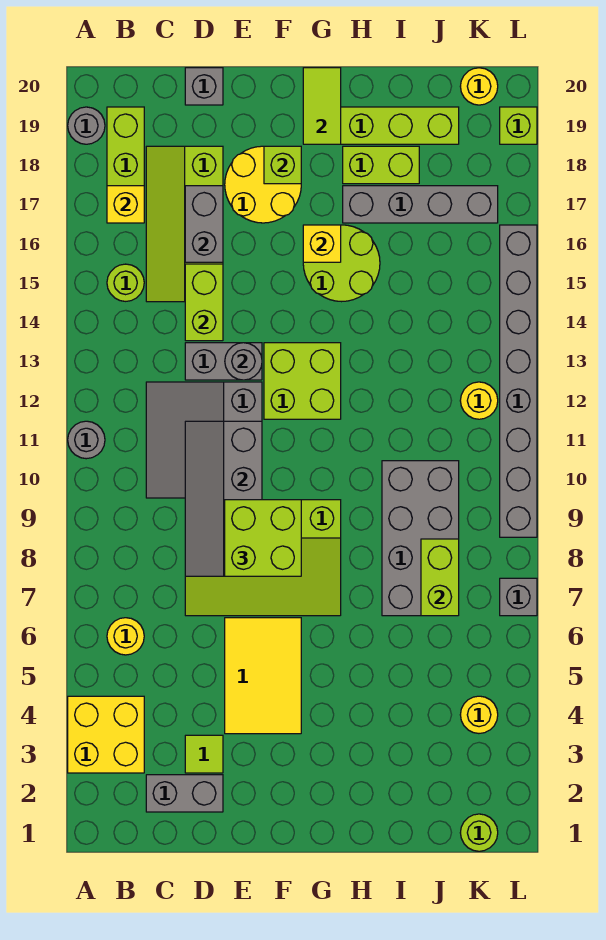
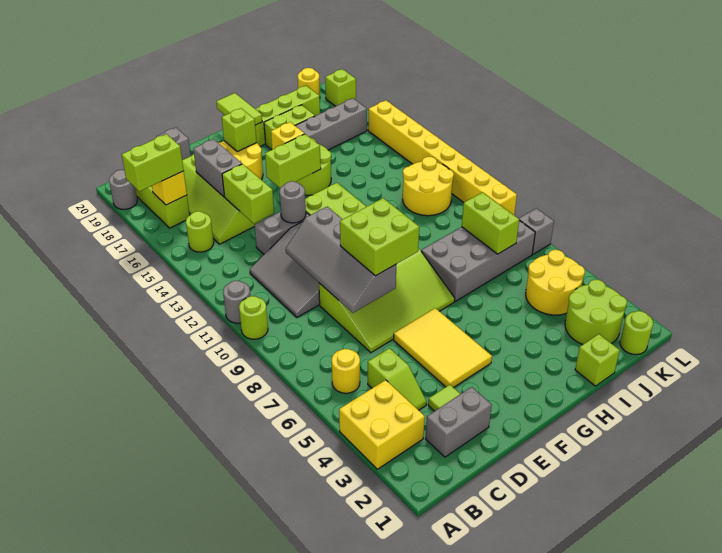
none -> lime round brick A10 level 1
none -> lime brick A17:B17 level 3
none -> lime slope C4:C5 level 1 top 5
none -> lime brick F15:G15 level 2
none -> lime brick I1 level 1
grey brick I7:J10 level 1 -> grey brick H7:K8 level 1
none -> lime round brick J2:K3 level 1
yellow round brick K4 level 1 -> yellow round brick J4:K5 level 1
yellow round brick K12 level 1 -> yellow round brick J11:K12 level 1
grey brick L9:L16 level 1 -> yellow brick L9:L16 level 1

